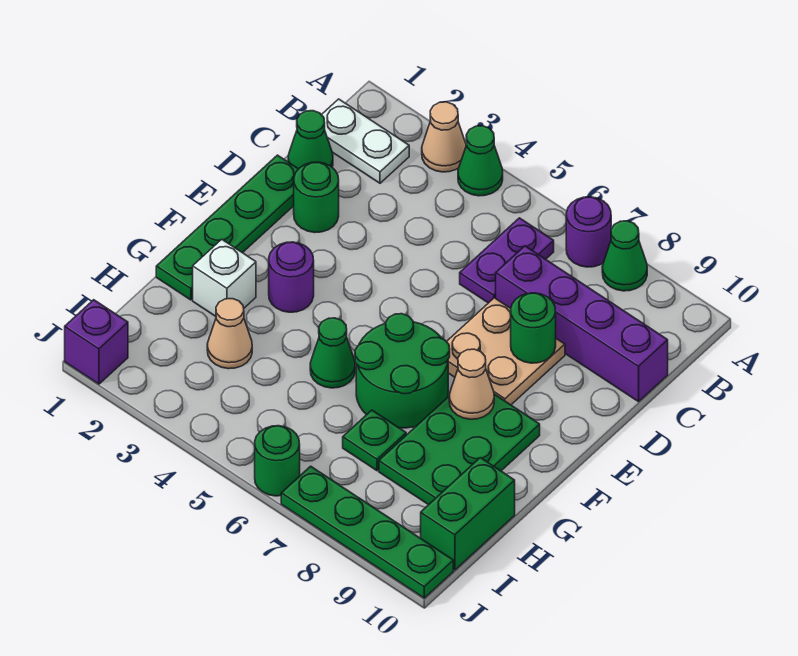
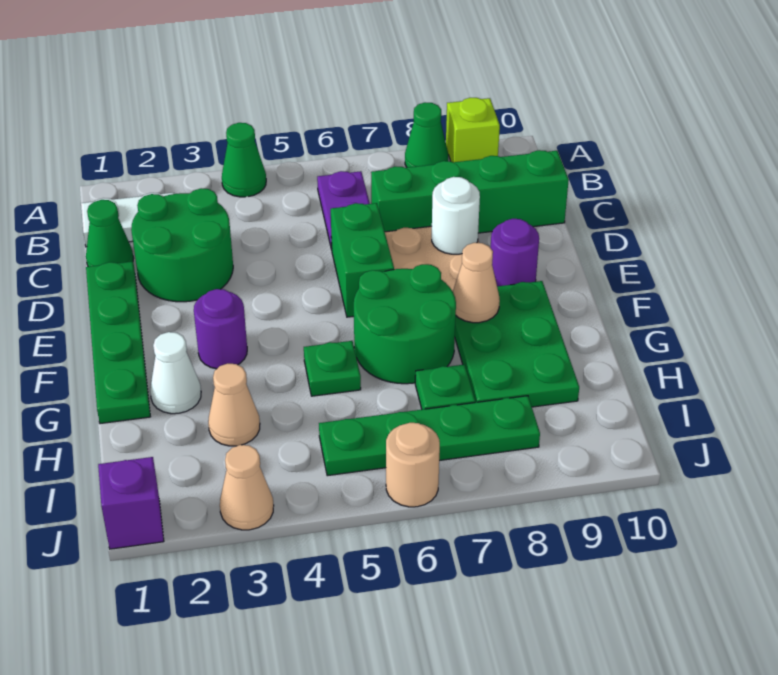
tan cone A3 level 1 -> tan cone J3 level 1
purple round brick A7 level 1 -> purple round brick E9 level 1
none -> lime brick A9 level 1
purple brick C7:C10 level 1 -> green brick C7:C10 level 1
green round brick D2 level 1 -> green round brick C2:D3 level 1
green round brick D8 level 2 -> white round brick D8 level 2
white brick G2 level 1 -> white cone G2 level 1
green cone G5 level 1 -> green plate G5 level 1
green brick H10:I10 level 1 -> green brick D6:E6 level 1
green round brick J6 level 1 -> tan round brick J6 level 1
green plate J7:J10 level 1 -> green plate I5:I8 level 1

